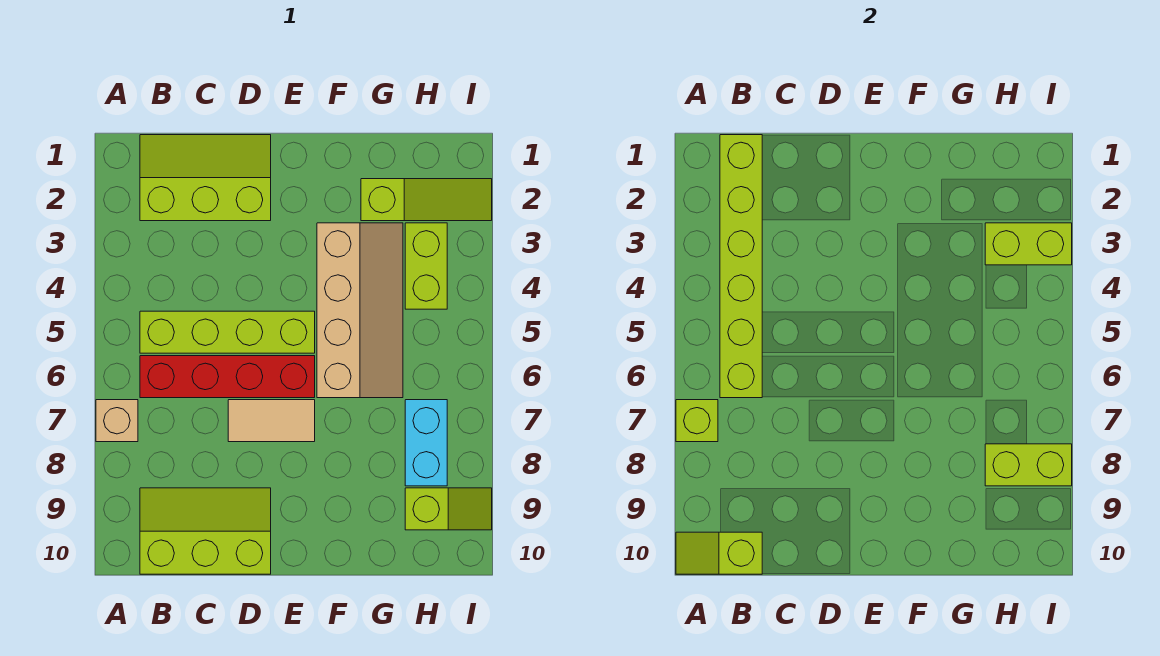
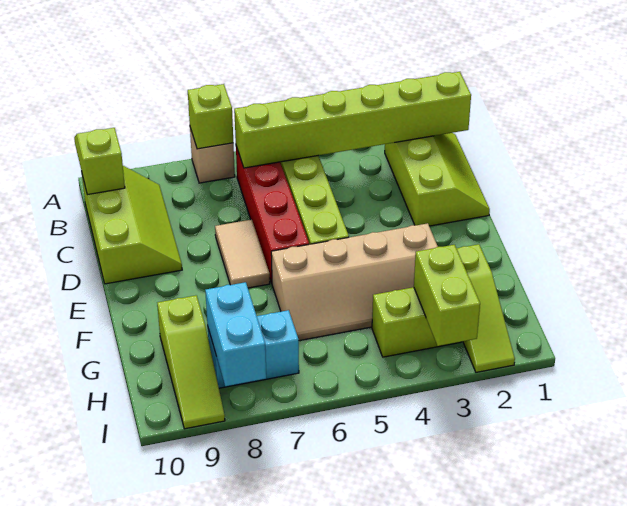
lime brick H8:I8 level 2 -> cyan brick H8:I8 level 2
lime slope H9:I9 level 1 top H -> lime slope G9:I9 level 1 top G

